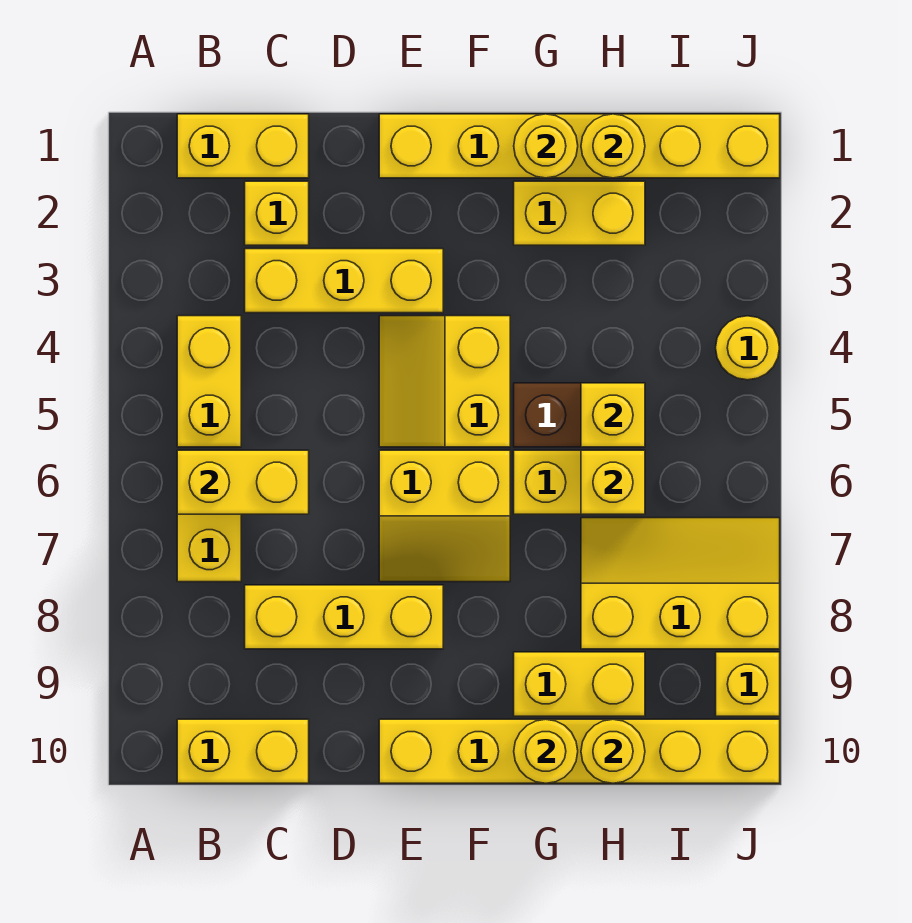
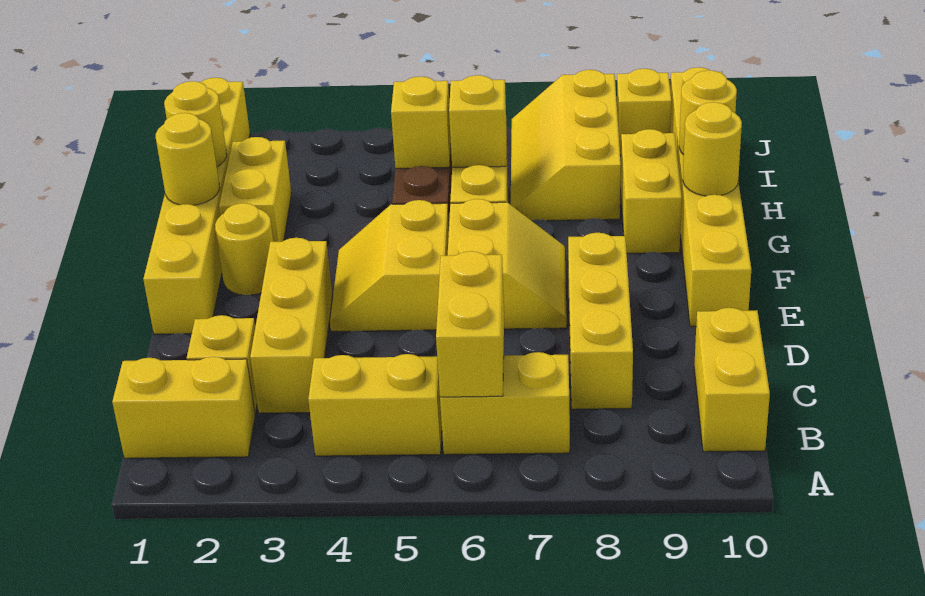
yellow brick B1:C1 level 1 -> yellow brick B1:B2 level 1
yellow slope E4:F5 level 1 top F -> yellow slope E4:F5 level 1 top 5
yellow round brick J4 level 1 -> yellow round brick F2 level 1

